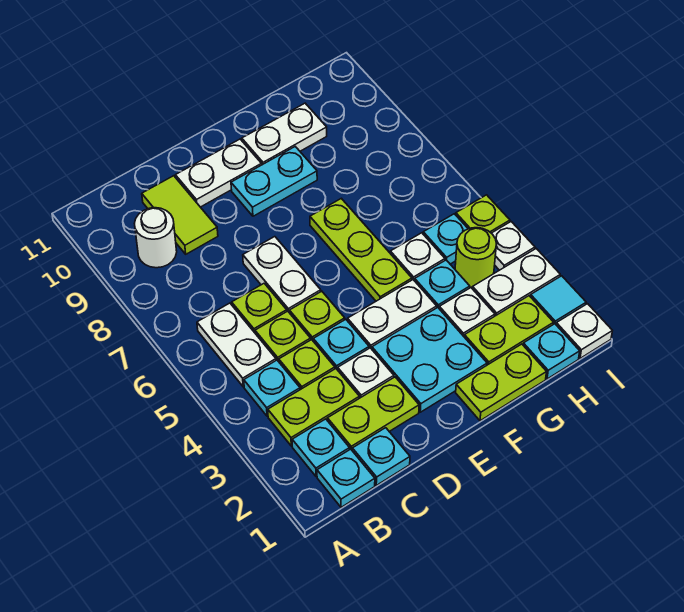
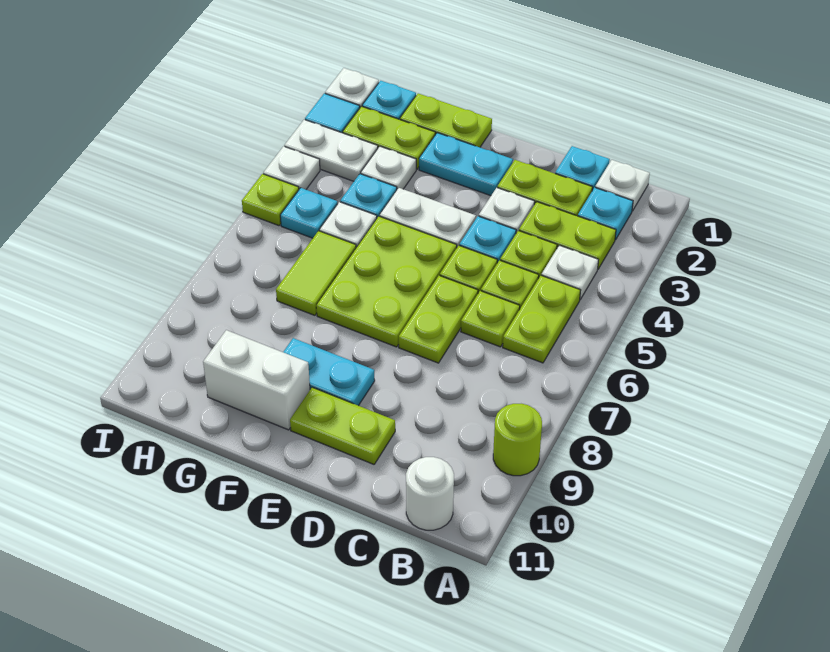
cyan plate B1 level 1 -> white plate B1 level 1
cyan plate B4 level 1 -> white plate B4 level 1
white plate B5:B6 level 1 -> lime plate B5:B6 level 1
white round brick B9 level 1 -> white round brick B11 level 1
lime tile C9:C10 level 1 -> lime tile G6:G7 level 1
white plate D6:D7 level 1 -> lime plate D6:D7 level 1
white plate D10:E10 level 1 -> lime plate D10:E10 level 1
cyan plate E2:F3 level 1 -> cyan plate E2:F2 level 1
lime plate F5:F7 level 1 -> lime plate E5:F7 level 1
white plate F10:G10 level 1 -> white brick F10:G10 level 1
lime round brick H4 level 1 -> lime round brick A9 level 1

